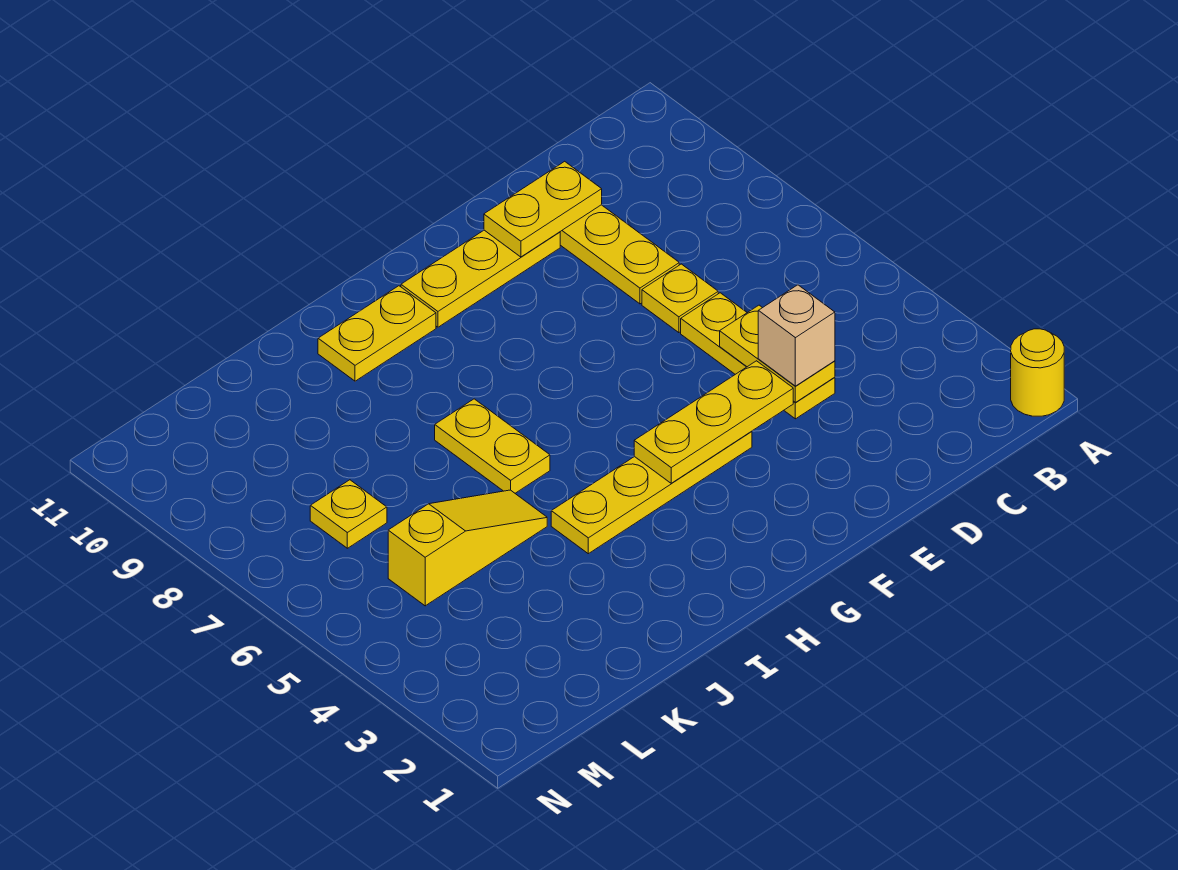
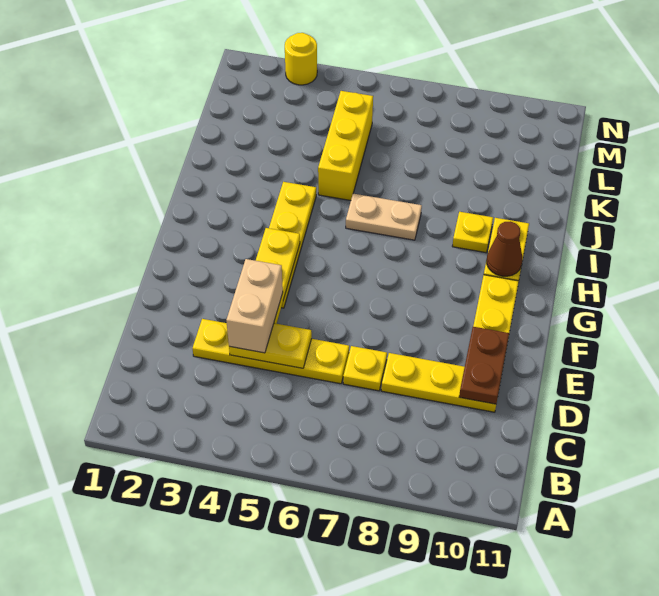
yellow round brick A1 level 1 -> yellow round brick N3 level 1
yellow plate D4:D6 level 1 -> yellow plate D3:D6 level 1
tan brick D4 level 3 -> tan brick D4:E4 level 3
yellow plate D10:E10 level 2 -> brown plate D10:E10 level 2
none -> brown cone H10 level 2
yellow plate I6:I7 level 1 -> tan plate I6:I7 level 1
yellow slope J5:L5 level 1 top L -> yellow brick J5:L5 level 1
yellow plate L7 level 1 -> yellow plate I9 level 1

